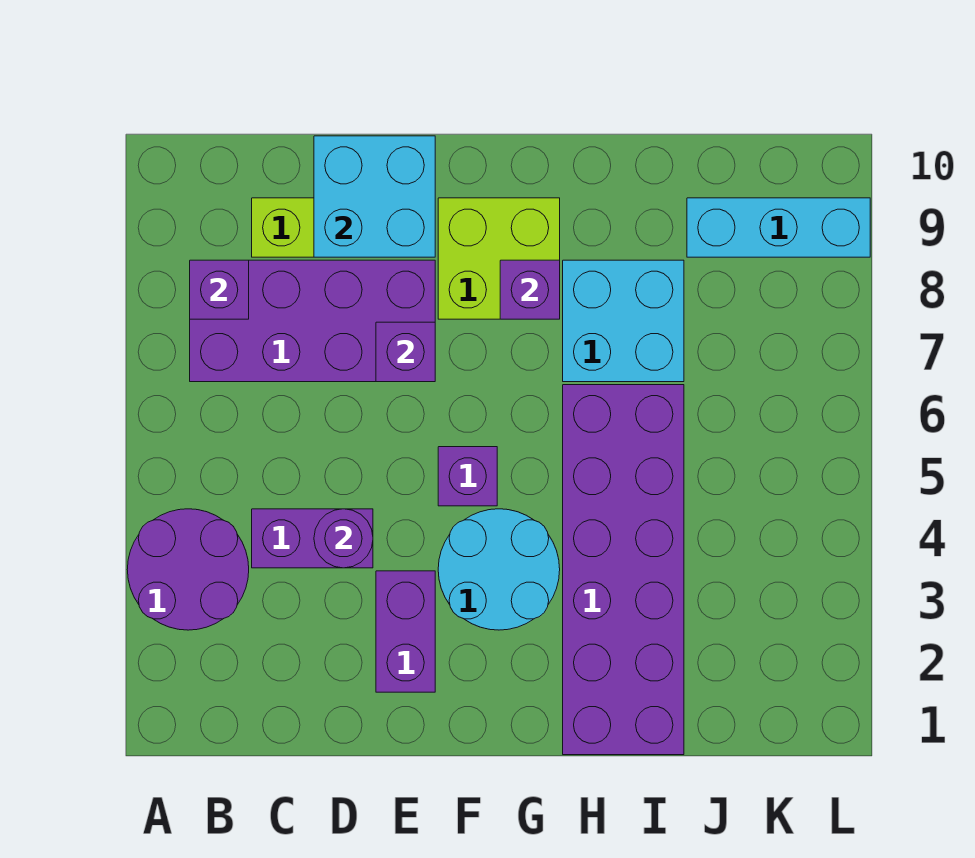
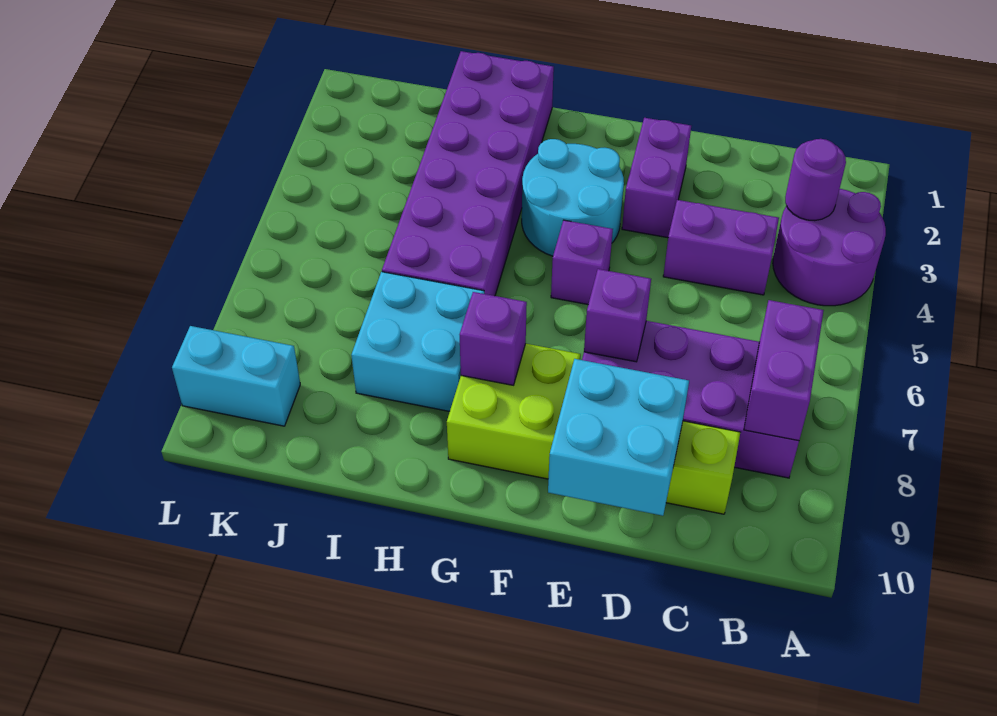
purple brick B8 level 2 -> purple brick B7:B8 level 2
purple round brick D4 level 2 -> purple round brick B3 level 2
cyan brick J9:L9 level 1 -> cyan brick K9:L9 level 1

